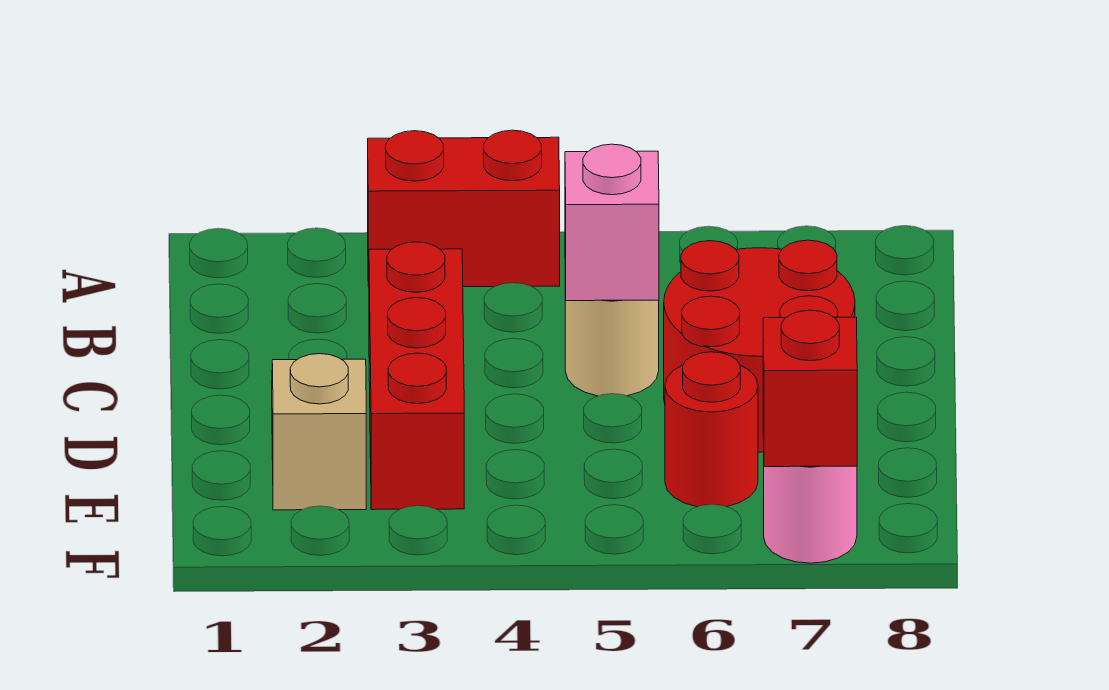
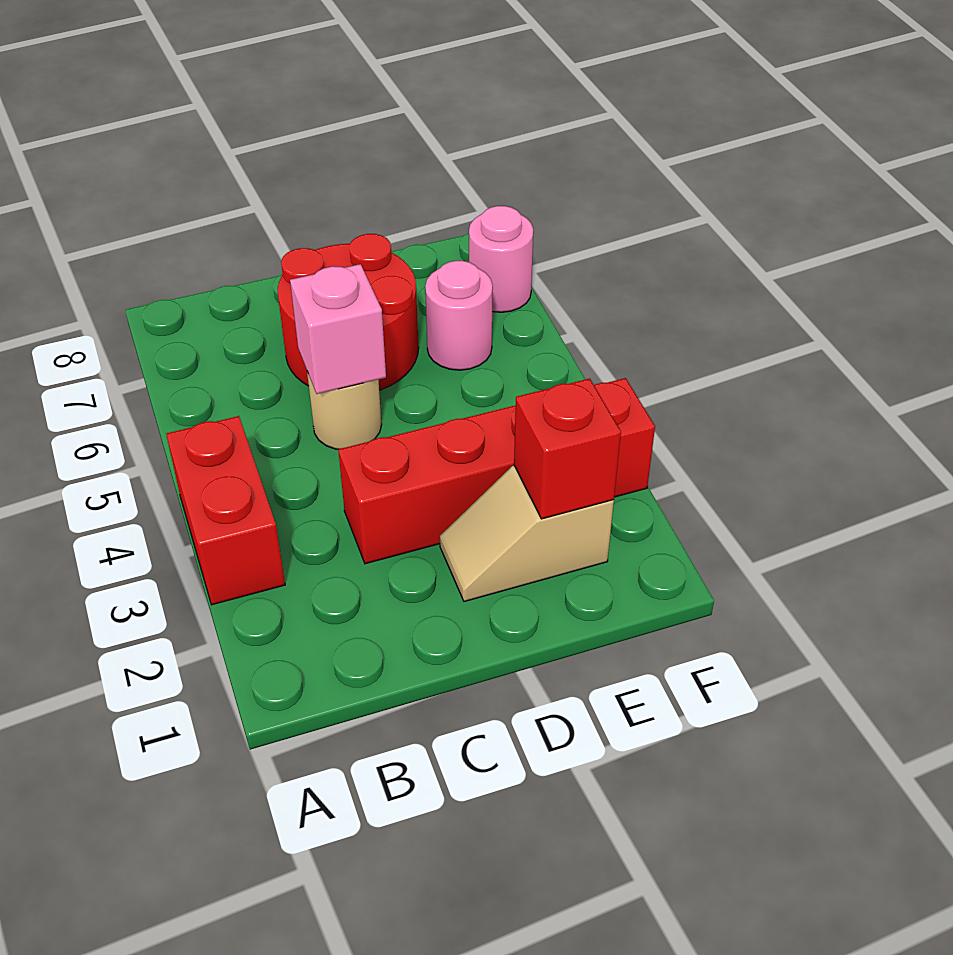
red brick C3:E3 level 1 -> red brick C3:F3 level 1
red round brick E6 level 1 -> pink round brick E6 level 1
red brick F7 level 2 -> red brick E2 level 2

